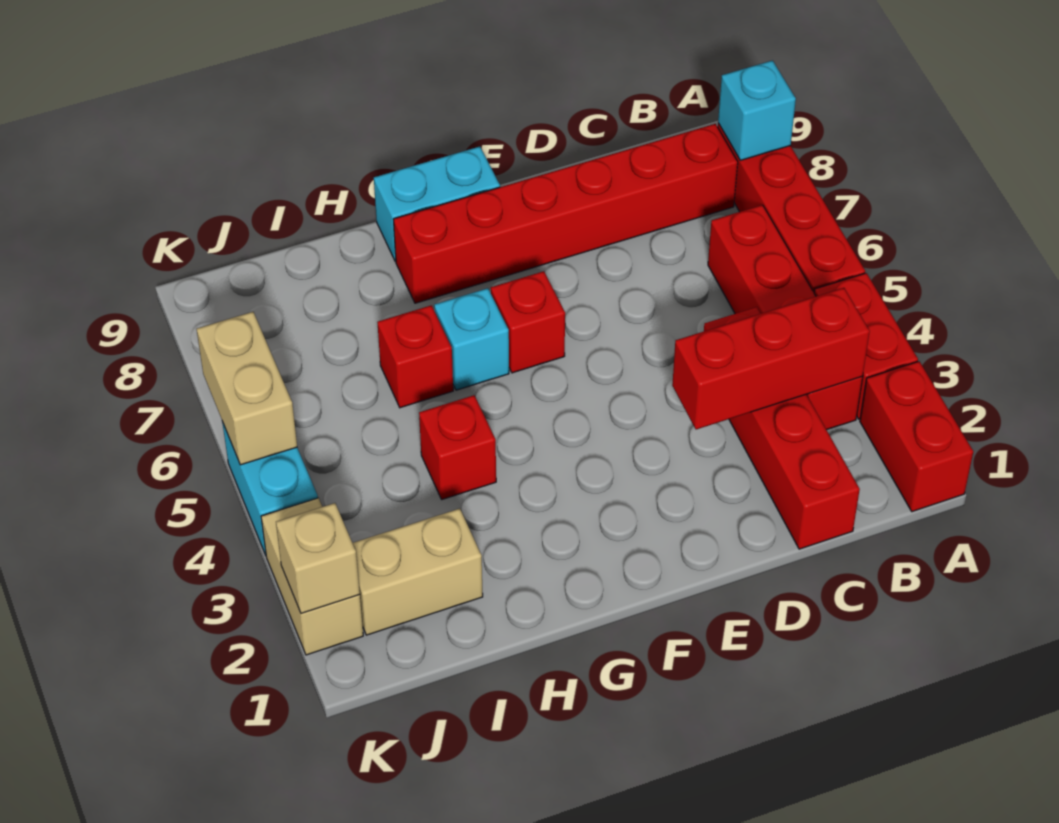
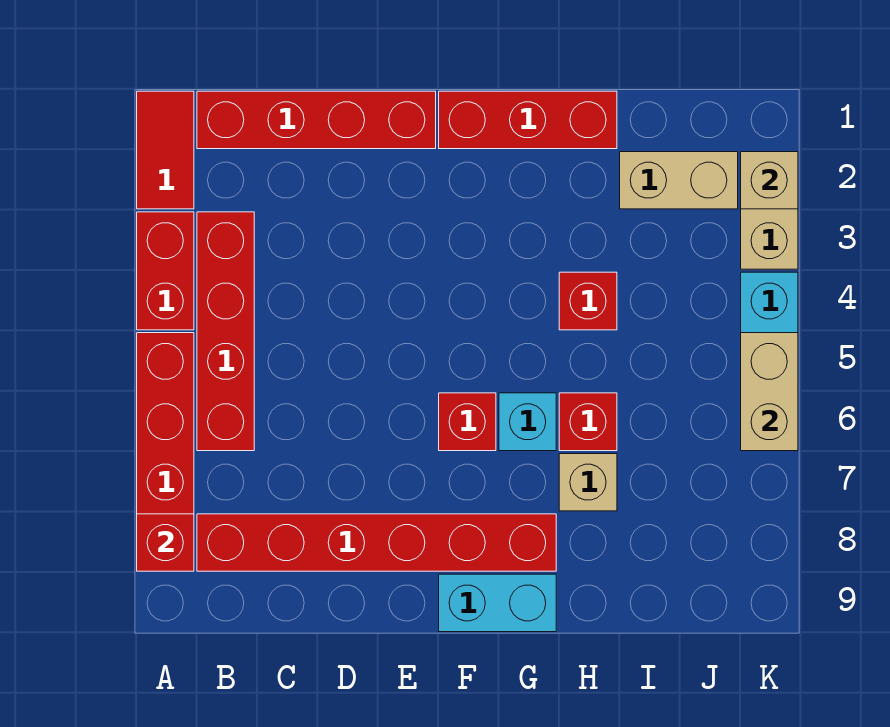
red brick A1:A2 level 1 -> red tile A1:A2 level 1
cyan brick A8 level 2 -> red brick A8 level 2
red brick B3:D3 level 2 -> red brick F1:H1 level 1
red brick C1:C4 level 1 -> red brick B1:E1 level 1
none -> tan brick H7 level 1

